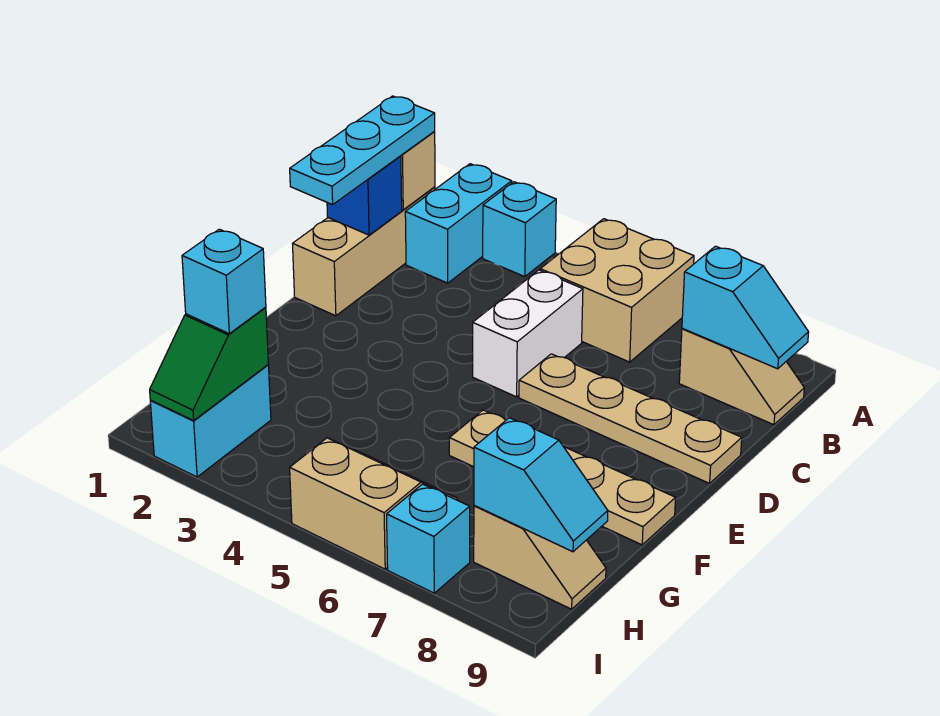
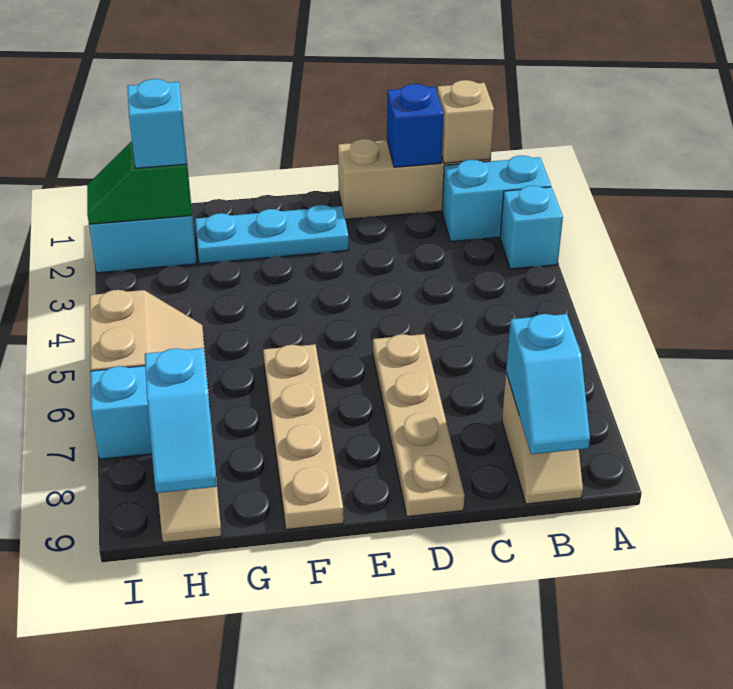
tan brick A5:B6 level 1 -> none
cyan plate B1:D1 level 3 -> cyan plate E2:G2 level 1
white brick C5:D5 level 1 -> none

